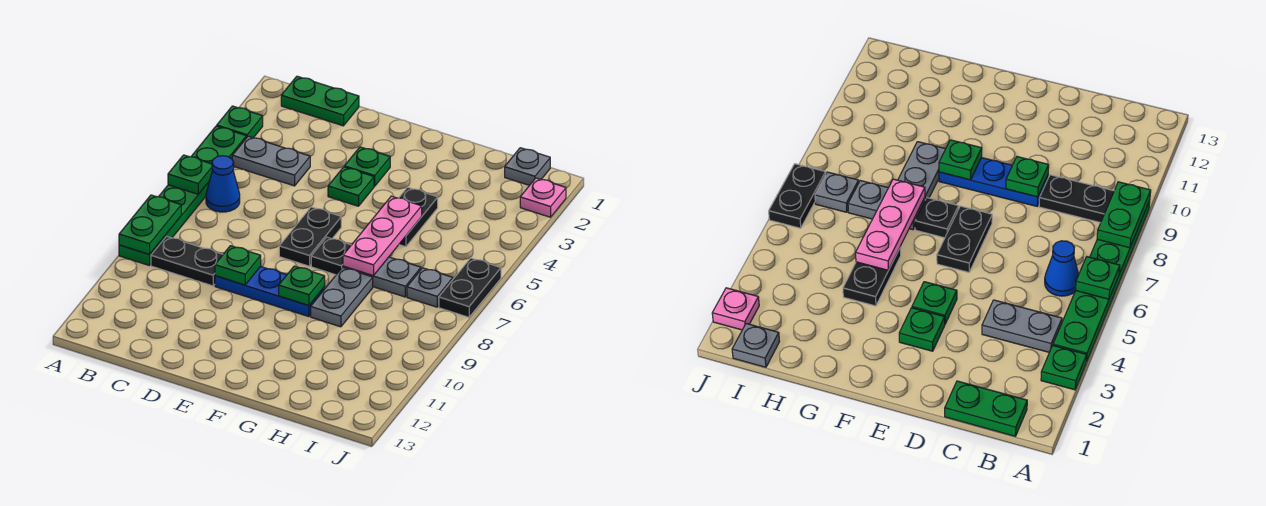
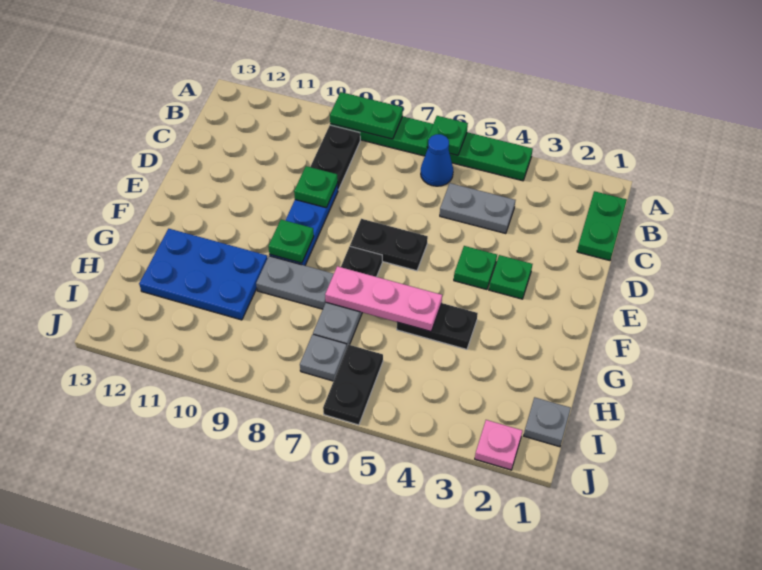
green plate A3 level 1 -> none
grey plate B4:C4 level 1 -> grey plate C4:C5 level 1
none -> blue plate G10:H12 level 1
black plate J6:J7 level 1 -> black plate I6:J6 level 1

